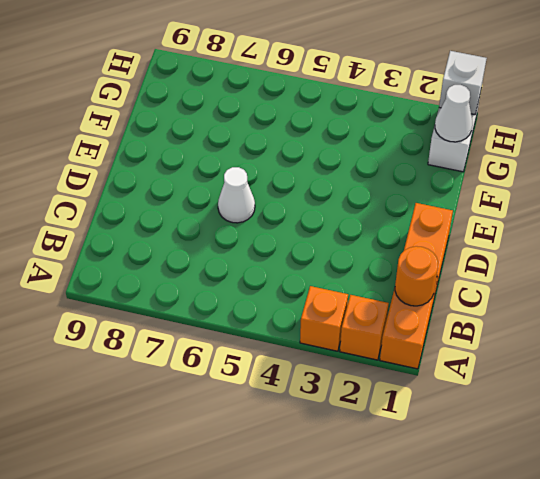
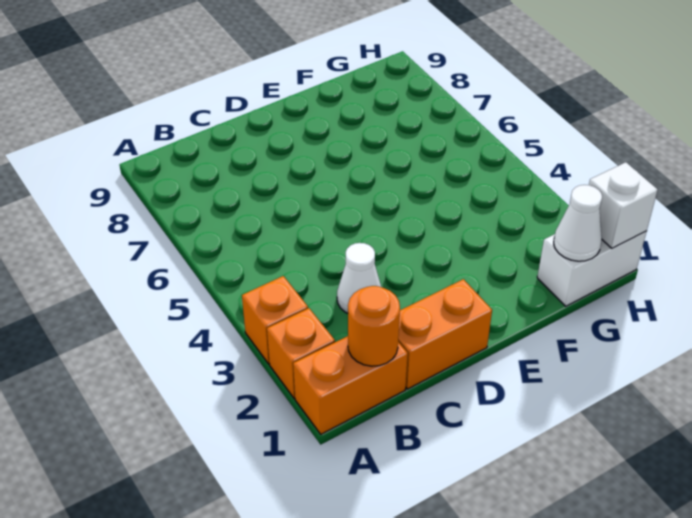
white cone D6 level 1 -> white cone C3 level 1

